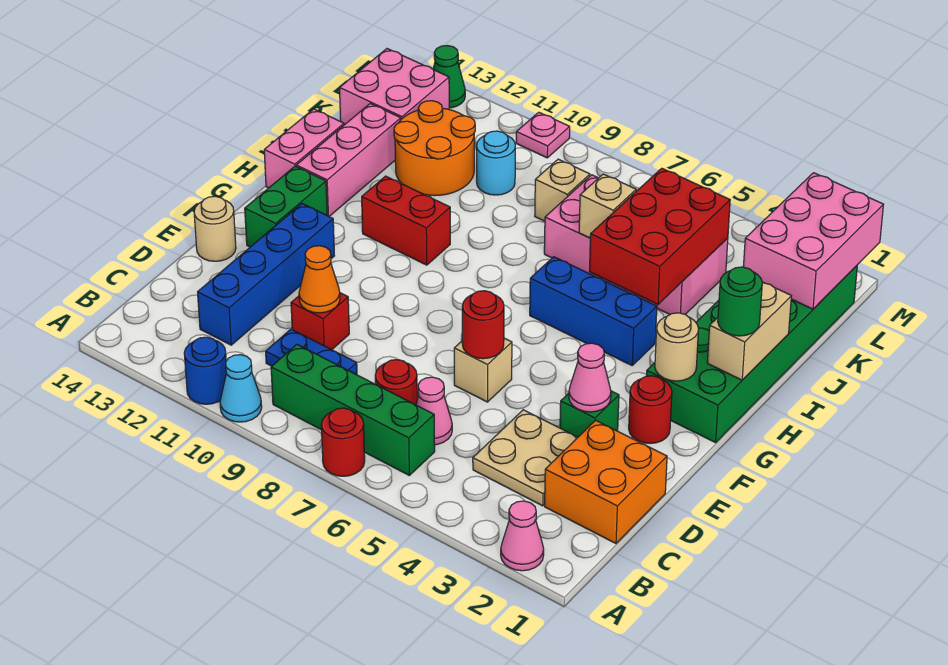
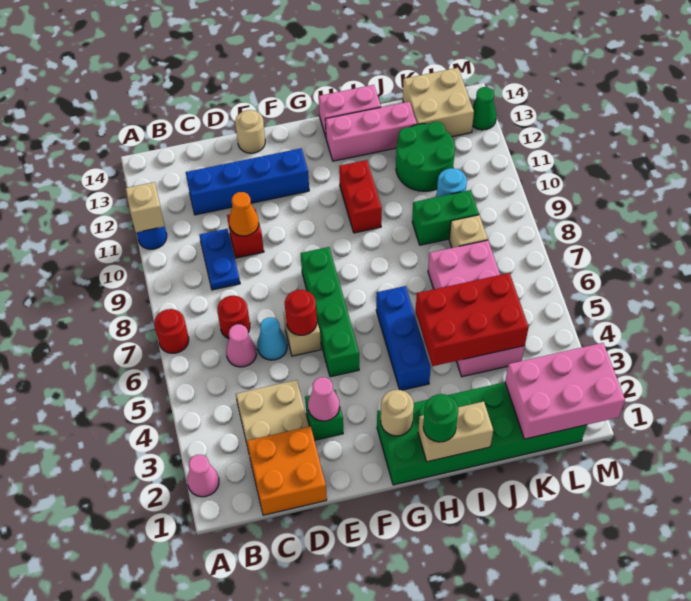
cyan cone A10 level 1 -> cyan cone D6 level 1
green brick B6:B9 level 1 -> green brick F5:F8 level 1
red round brick F2 level 1 -> none
green brick F13:G13 level 1 -> green brick J9:K9 level 1
tan brick J6 level 2 -> tan brick A11 level 2
orange round brick J11:K12 level 1 -> green round brick J11:K12 level 1
pink brick K13:L14 level 1 -> tan brick K13:L14 level 1
pink plate M10 level 1 -> none

